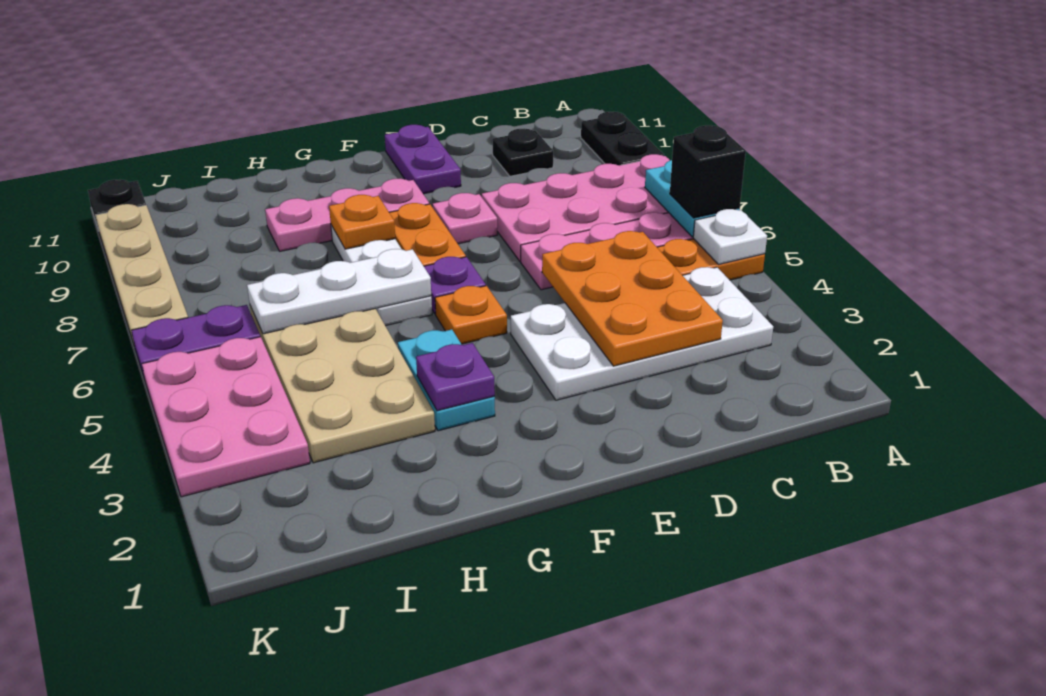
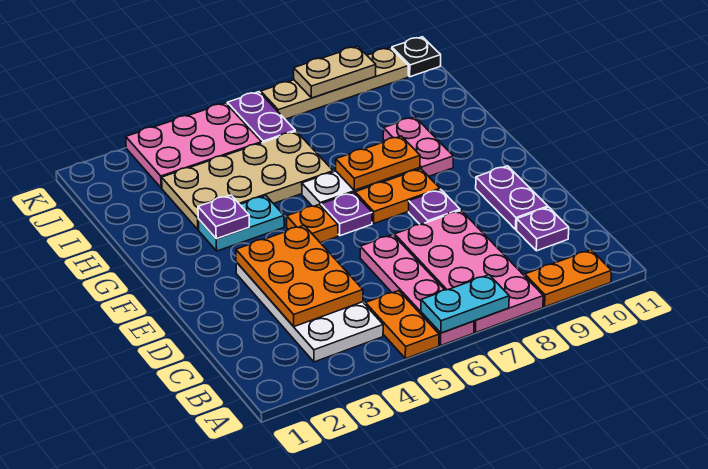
white plate A5 level 2 -> none
black brick A6 level 3 -> none
black plate A9:A10 level 1 -> orange plate A9:A10 level 1
orange plate C3:D5 level 2 -> orange plate C3:E4 level 2
black plate C10 level 1 -> purple plate C10 level 1
pink plate E8 level 1 -> purple plate E8 level 1
purple plate E10:E11 level 1 -> purple plate D10:E10 level 1
pink plate F9:H9 level 1 -> pink plate G9:H9 level 1
white plate G6:I6 level 2 -> none
orange plate G8 level 2 -> orange plate G7:G8 level 2
none -> tan plate K8:K9 level 2

